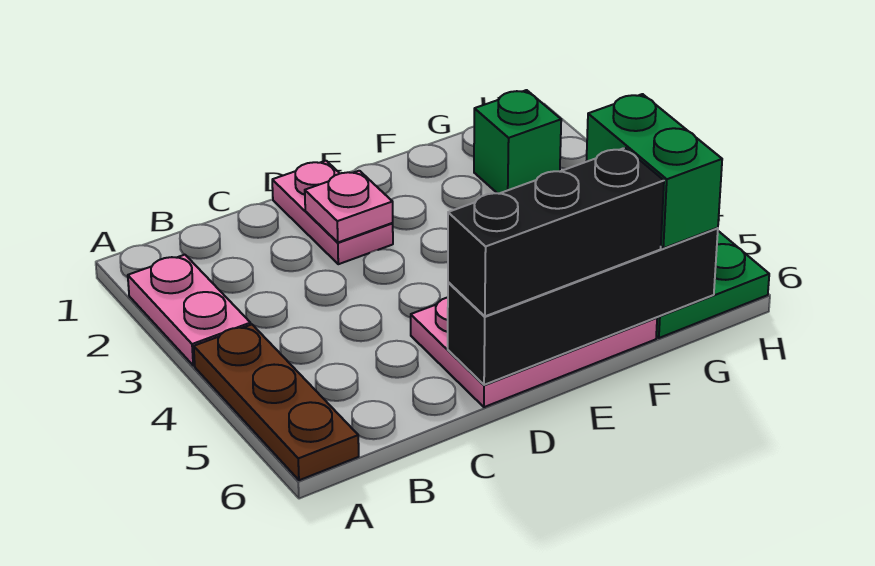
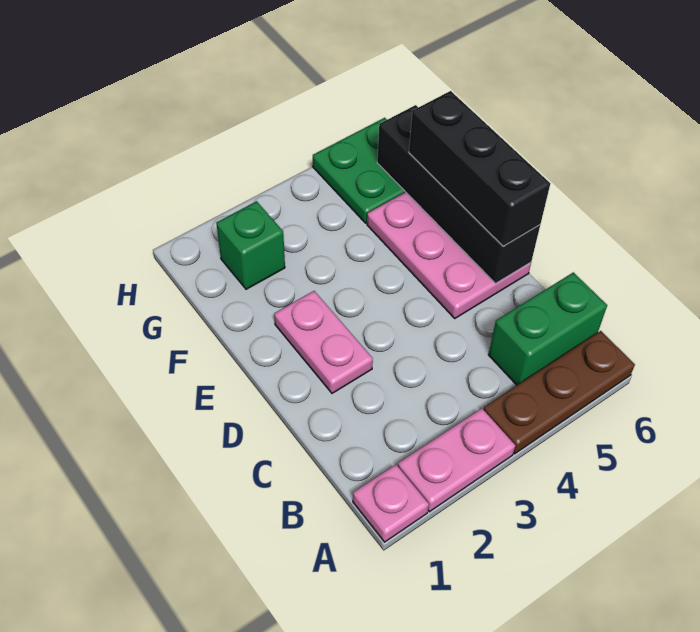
pink plate D1:D2 level 1 -> pink plate D2:E2 level 1
pink plate D2 level 2 -> pink plate A1 level 1
green brick G5:G6 level 3 -> green brick B5:B6 level 1

